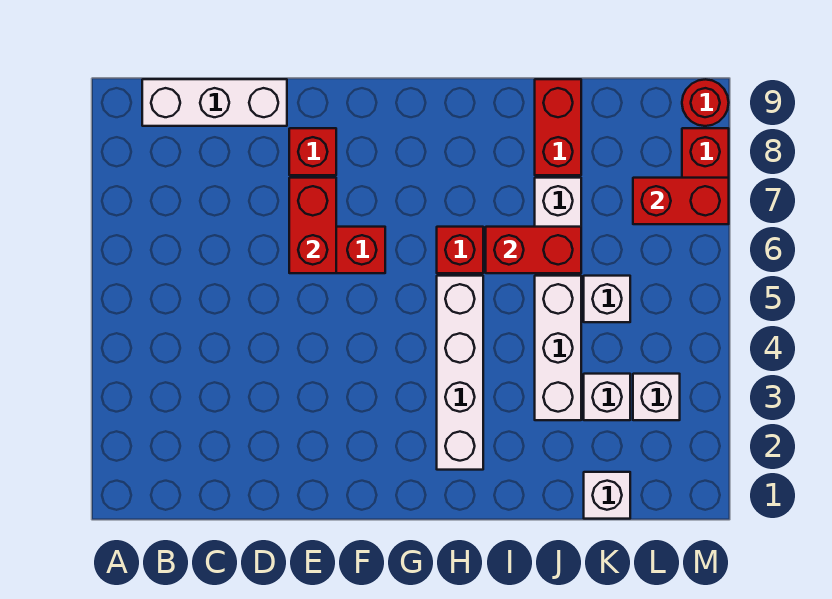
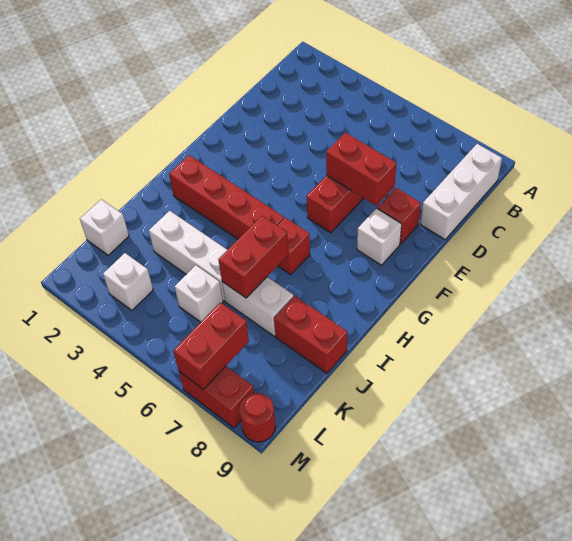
white brick H2:H5 level 1 -> red brick H2:H5 level 1
white brick K3 level 1 -> white brick F8 level 1

